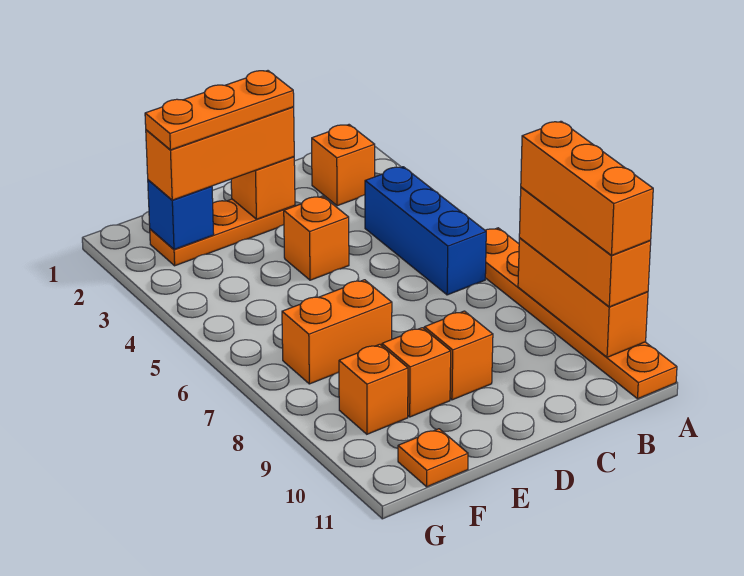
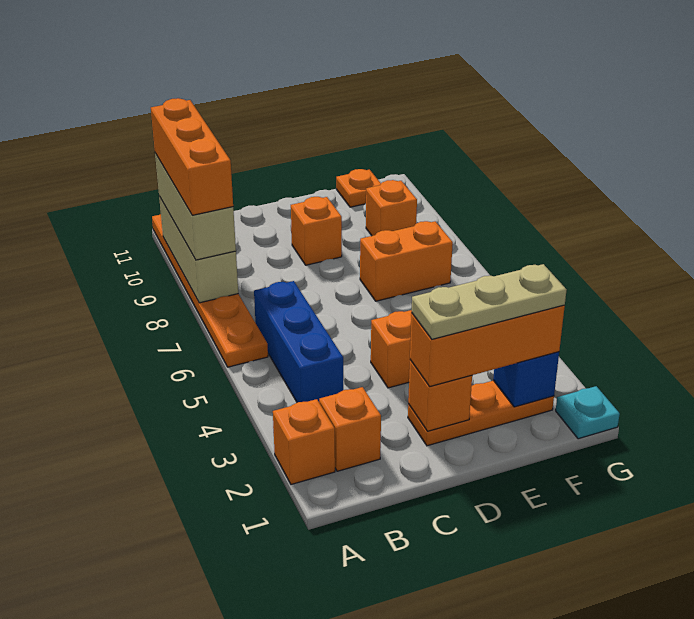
orange brick A8:A10 level 2 -> tan brick A8:A10 level 2
orange brick A8:A10 level 3 -> tan brick A8:A10 level 3
orange plate D2:F2 level 4 -> tan plate D2:F2 level 4
orange brick E9 level 1 -> orange brick A2 level 1
none -> cyan plate G1 level 1

